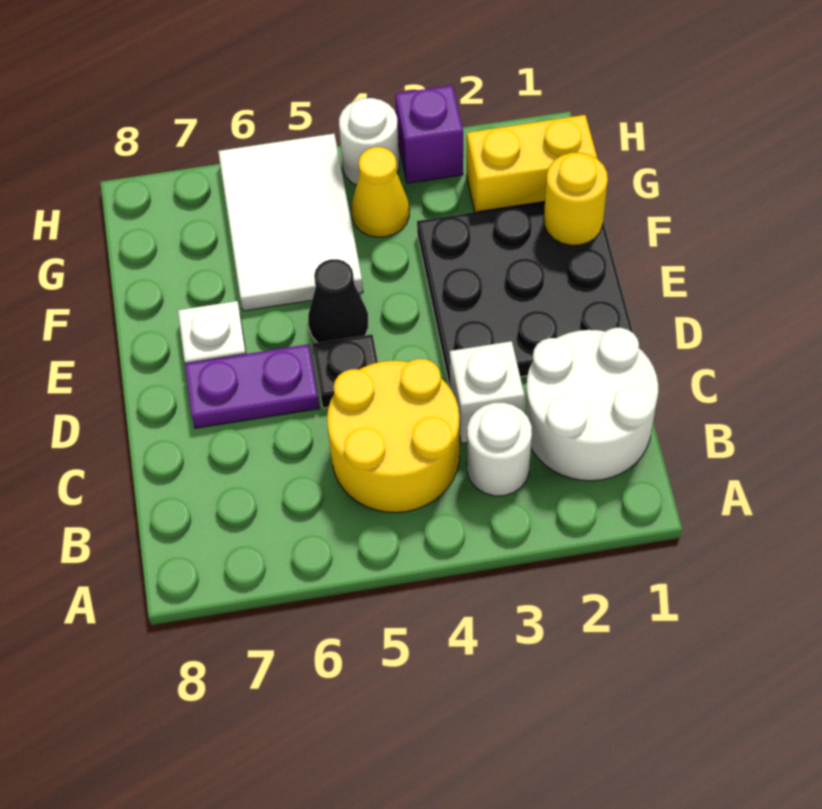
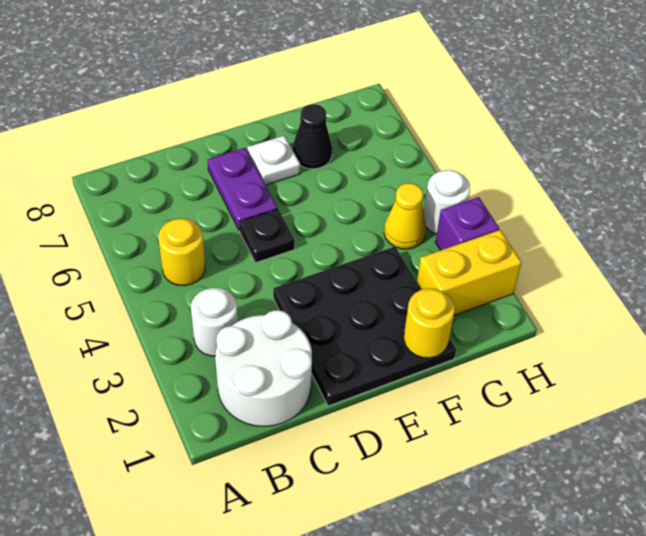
yellow round brick B4:C5 level 1 -> yellow round brick B5 level 1
white brick C3 level 1 -> none
black cone E5 level 1 -> black cone F7 level 1
white tile F5:H6 level 1 -> none
yellow brick G1:G2 level 1 -> yellow brick G2:H2 level 1

